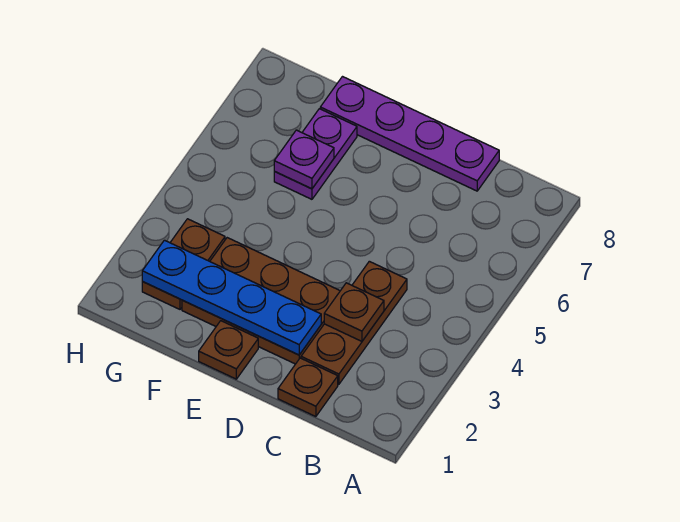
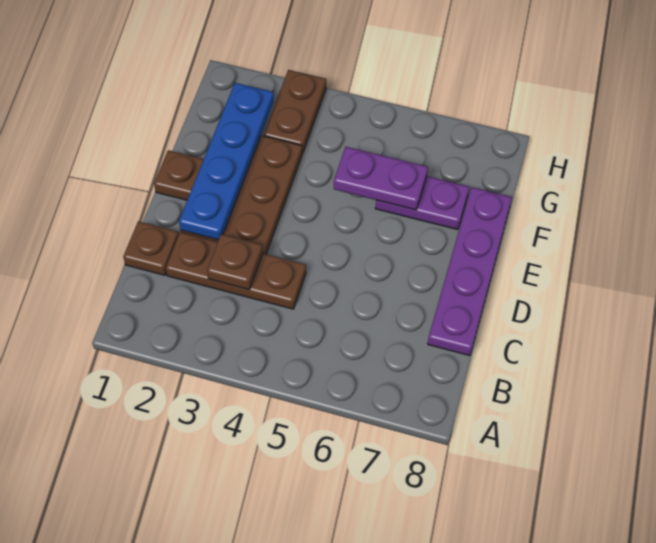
purple plate F6 level 2 -> purple plate F5:F6 level 2
brown plate G2:G3 level 1 -> brown plate G3:H3 level 1

